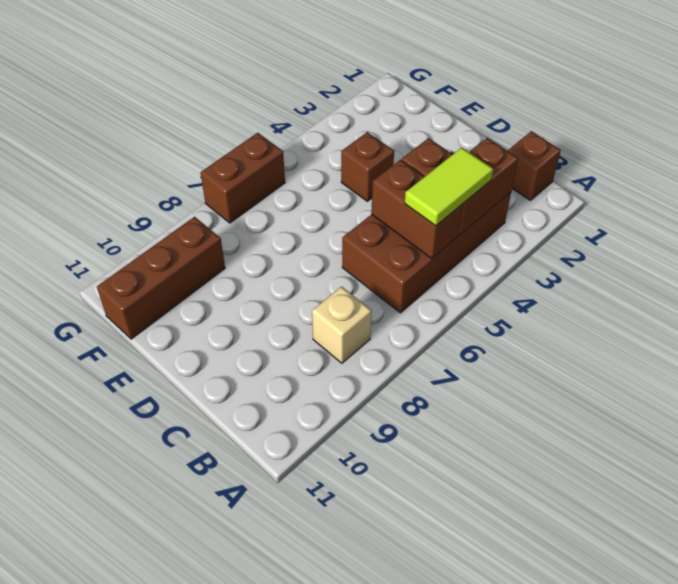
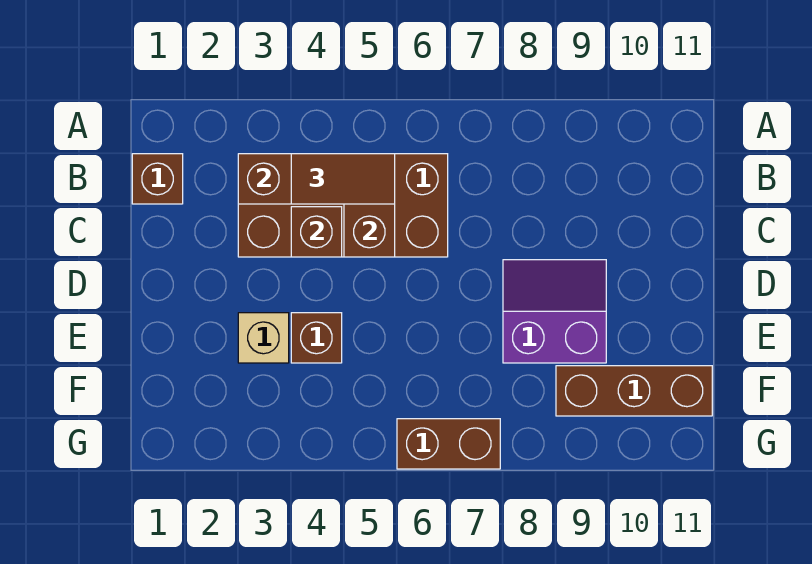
lime tile B4:B5 level 3 -> brown tile B4:B5 level 3
tan brick B8 level 1 -> tan brick E3 level 1
none -> purple slope D8:E9 level 1 top E

